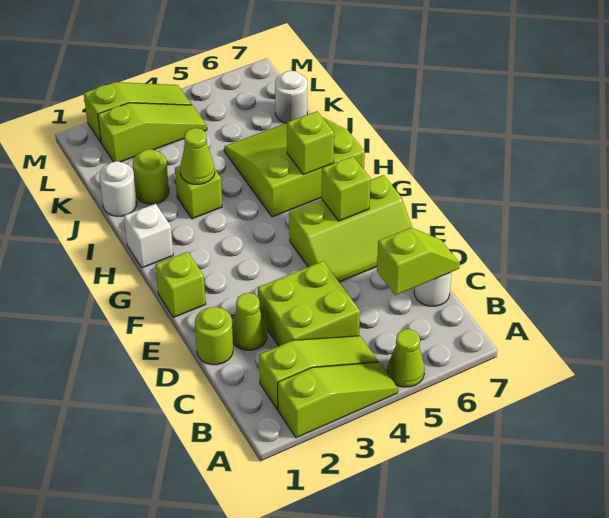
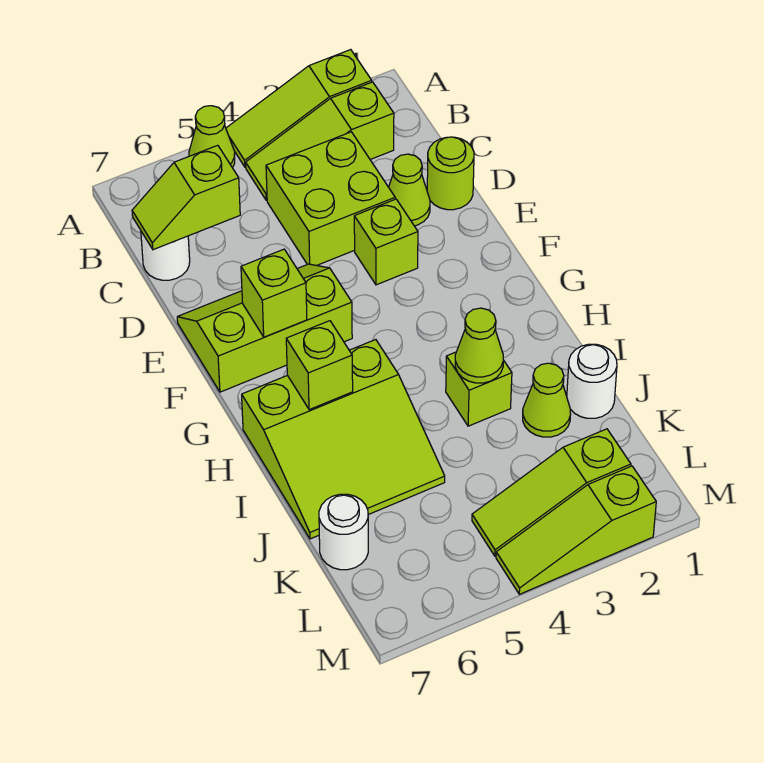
lime brick F1 level 1 -> lime brick E3 level 1
white brick H1 level 1 -> none
lime round brick J2 level 1 -> lime cone J2 level 1

